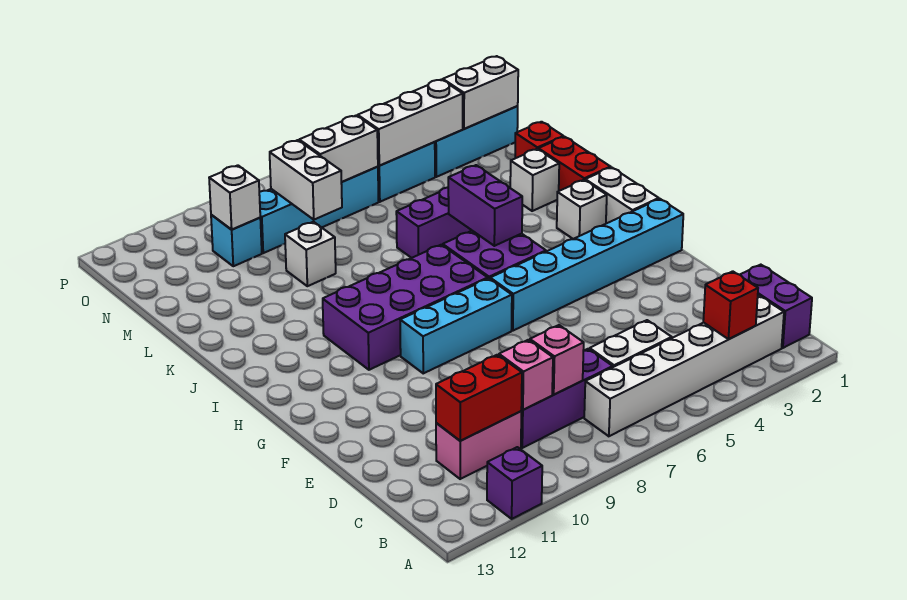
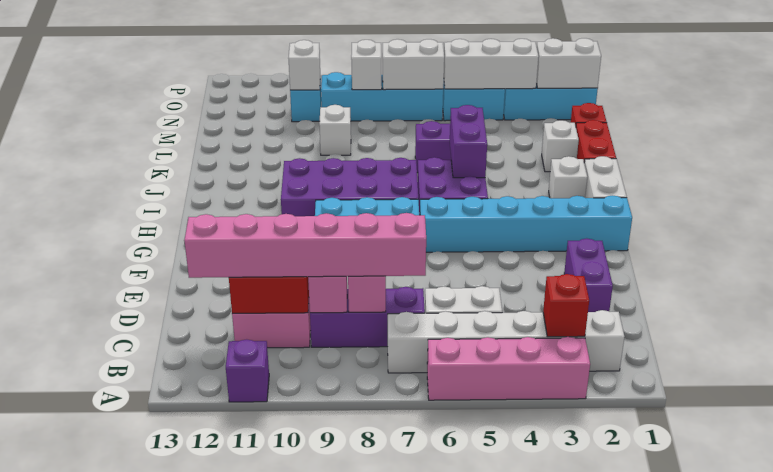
none -> pink brick A3:A6 level 1
purple brick B1:C1 level 1 -> purple brick D2:E2 level 1
none -> pink brick C7:C12 level 3
white brick M8:N8 level 2 -> white brick N8 level 2

